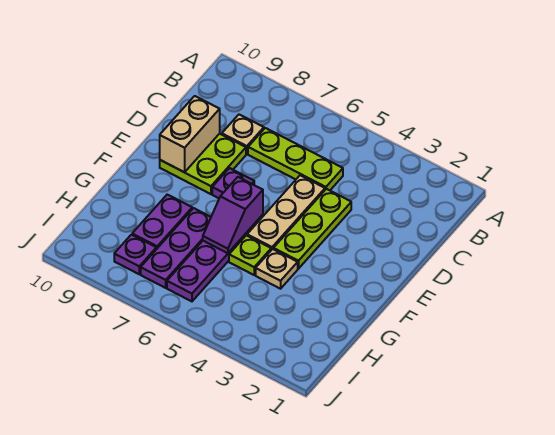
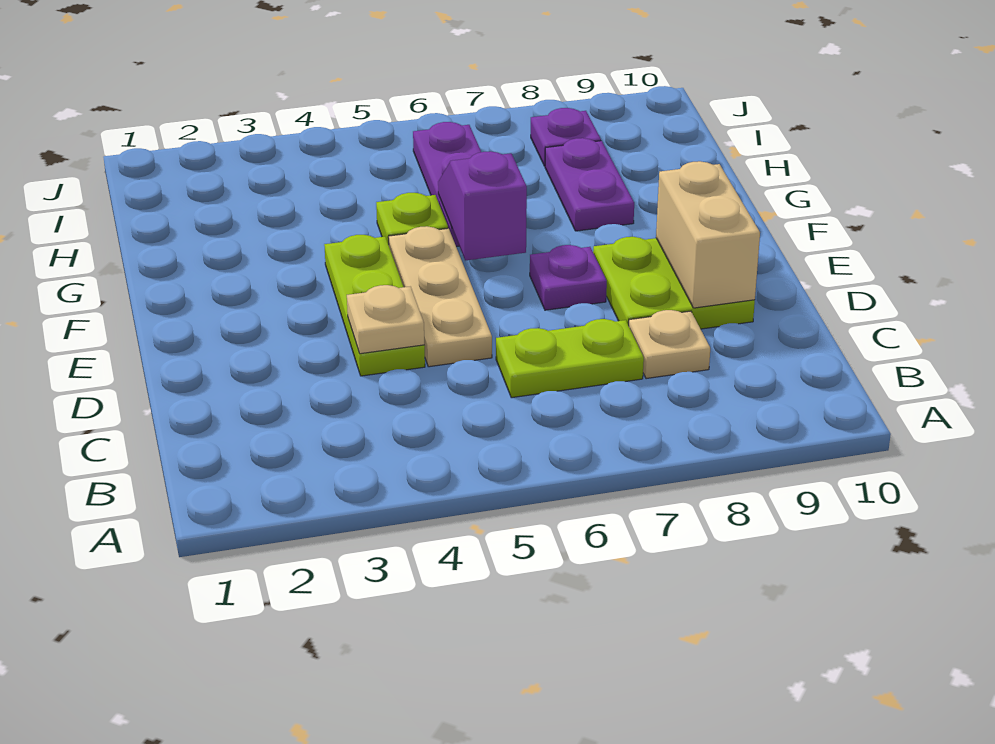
lime plate C5:C7 level 1 -> lime plate C6:C7 level 1
tan plate G4 level 1 -> tan plate D4 level 2
purple plate G7:I7 level 1 -> none

